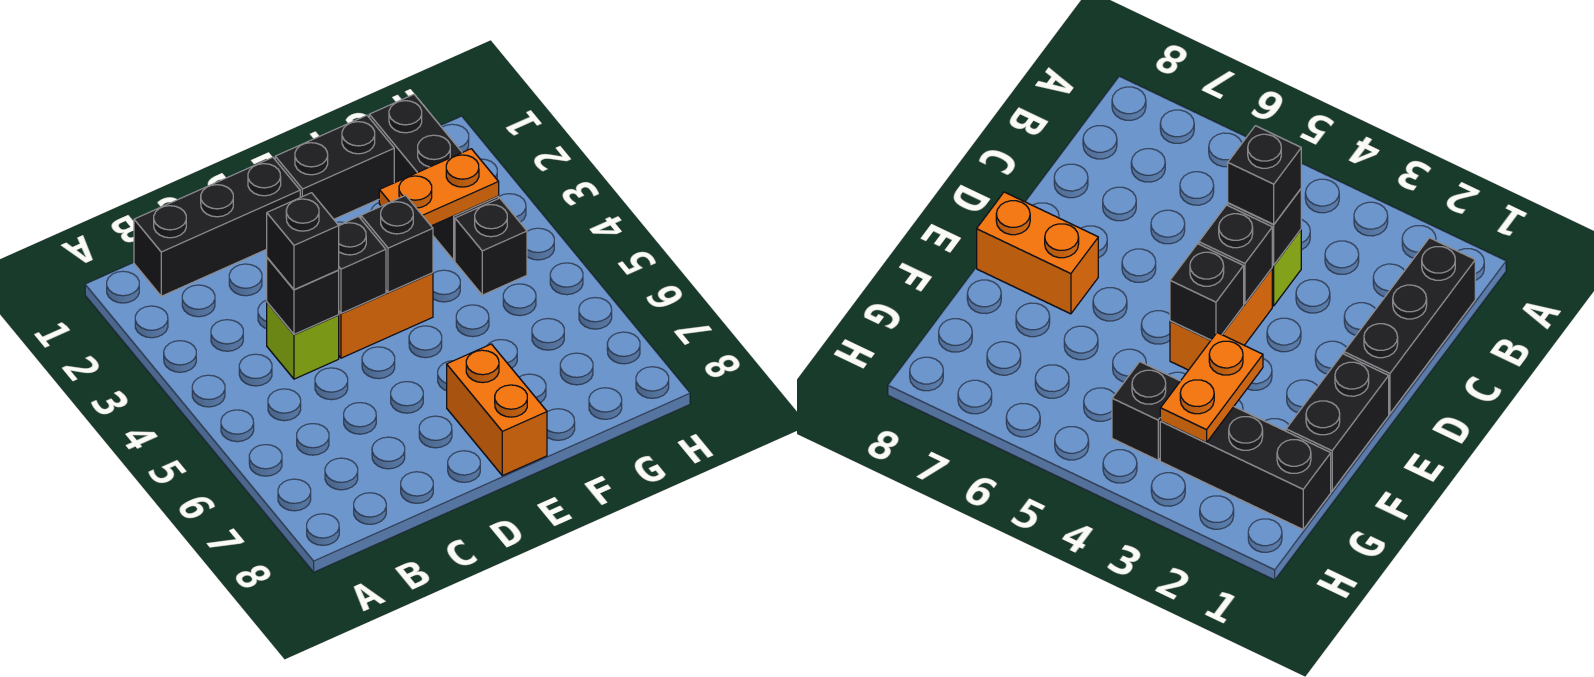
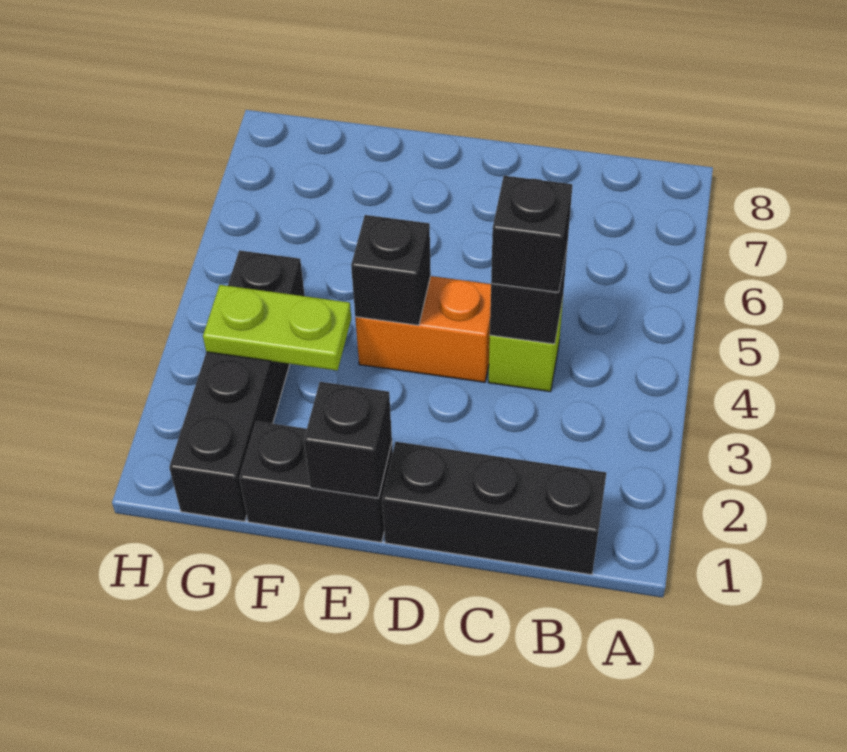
black brick D4 level 2 -> black brick E1 level 2
orange brick E7:E8 level 1 -> none
orange plate F3:G3 level 2 -> lime plate F3:G3 level 2

